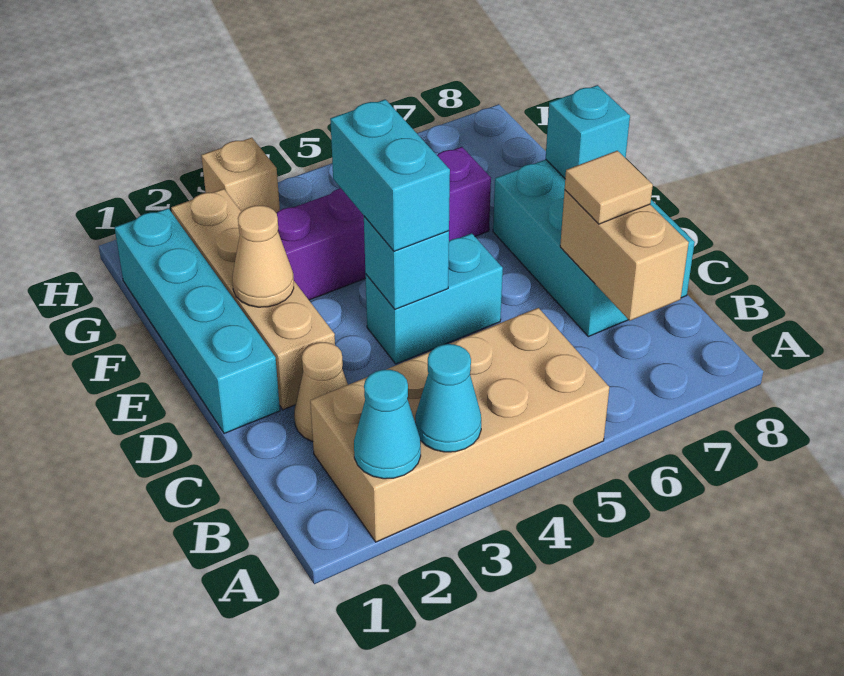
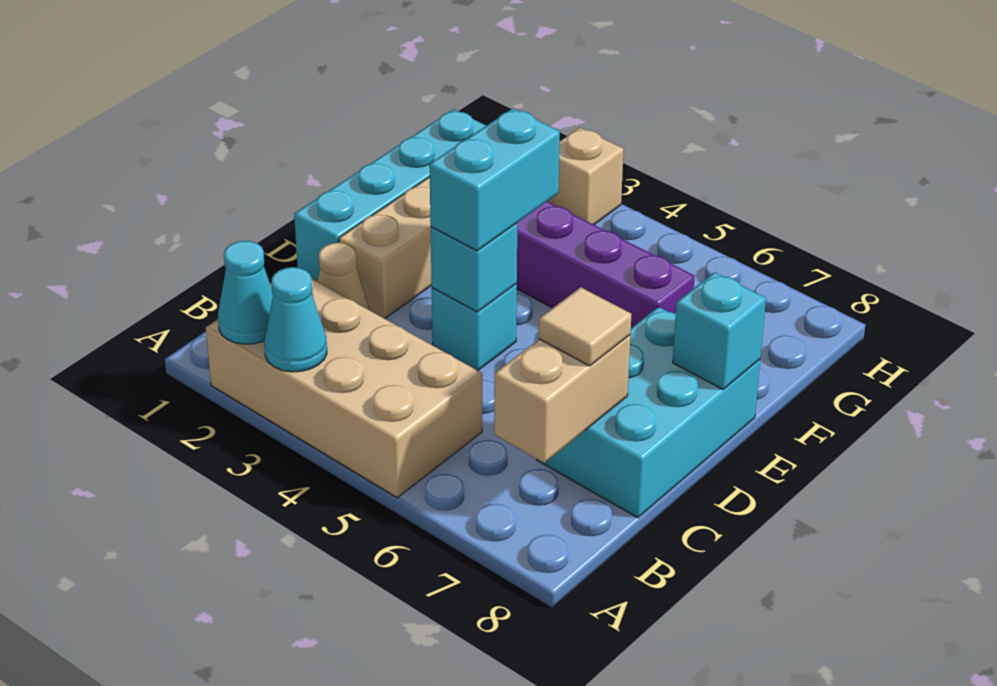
cyan brick D4:D5 level 1 -> cyan brick D4 level 1
tan cone E2 level 2 -> none

